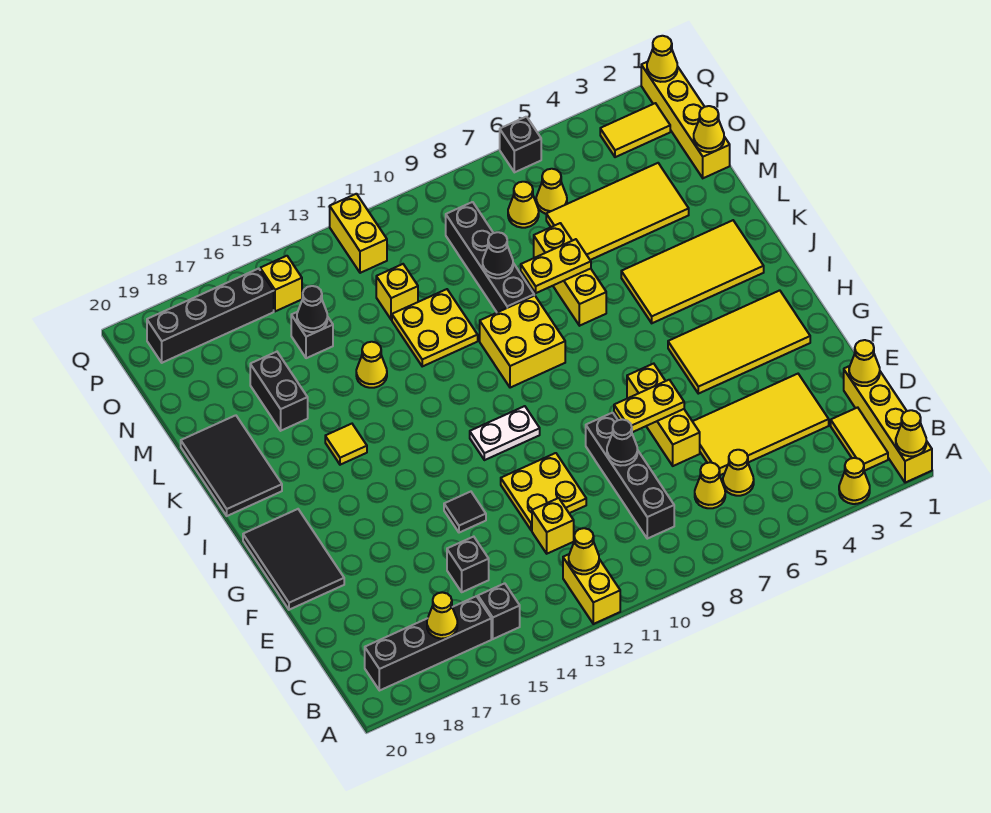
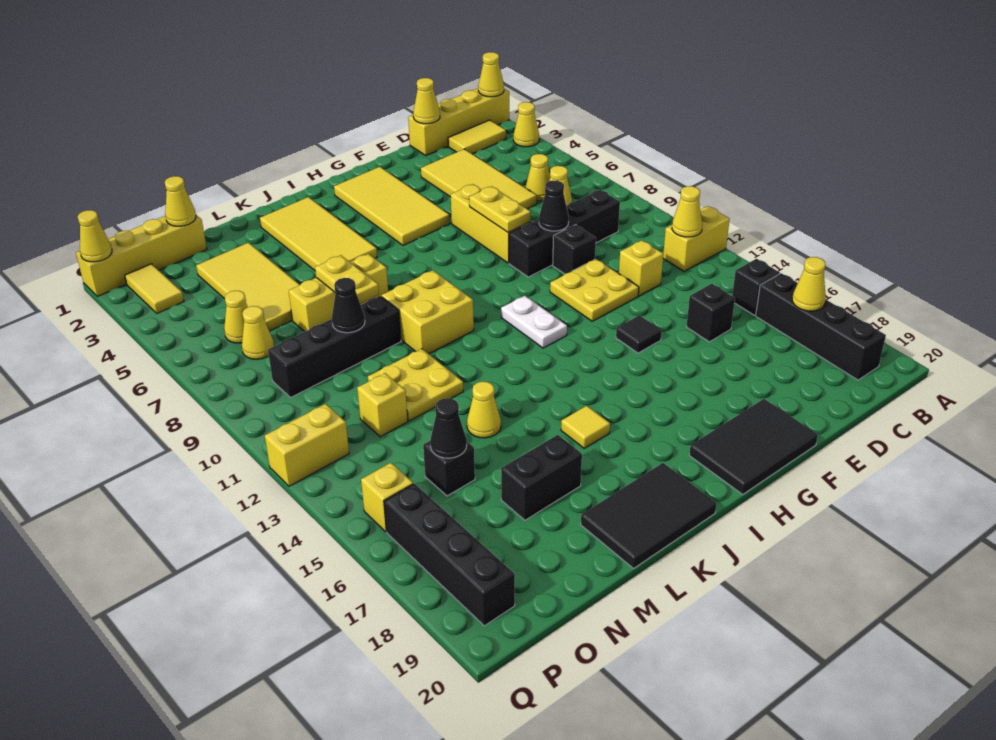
yellow brick E7:G7 level 1 -> yellow brick F6:F8 level 1
black brick Q6 level 1 -> black brick E10 level 1

